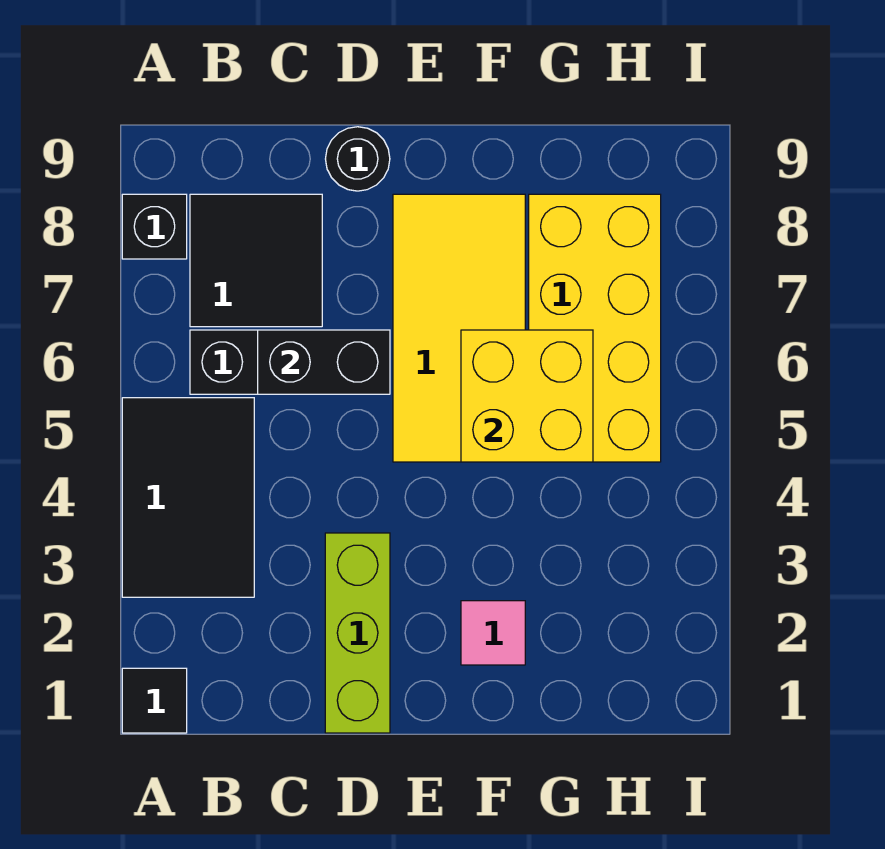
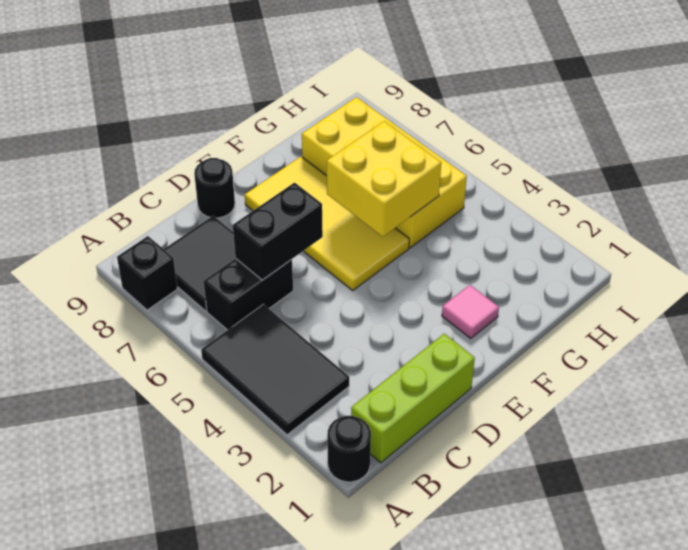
black tile A1 level 1 -> black round brick A1 level 1
lime brick D1:D3 level 1 -> lime brick B1:D1 level 1

